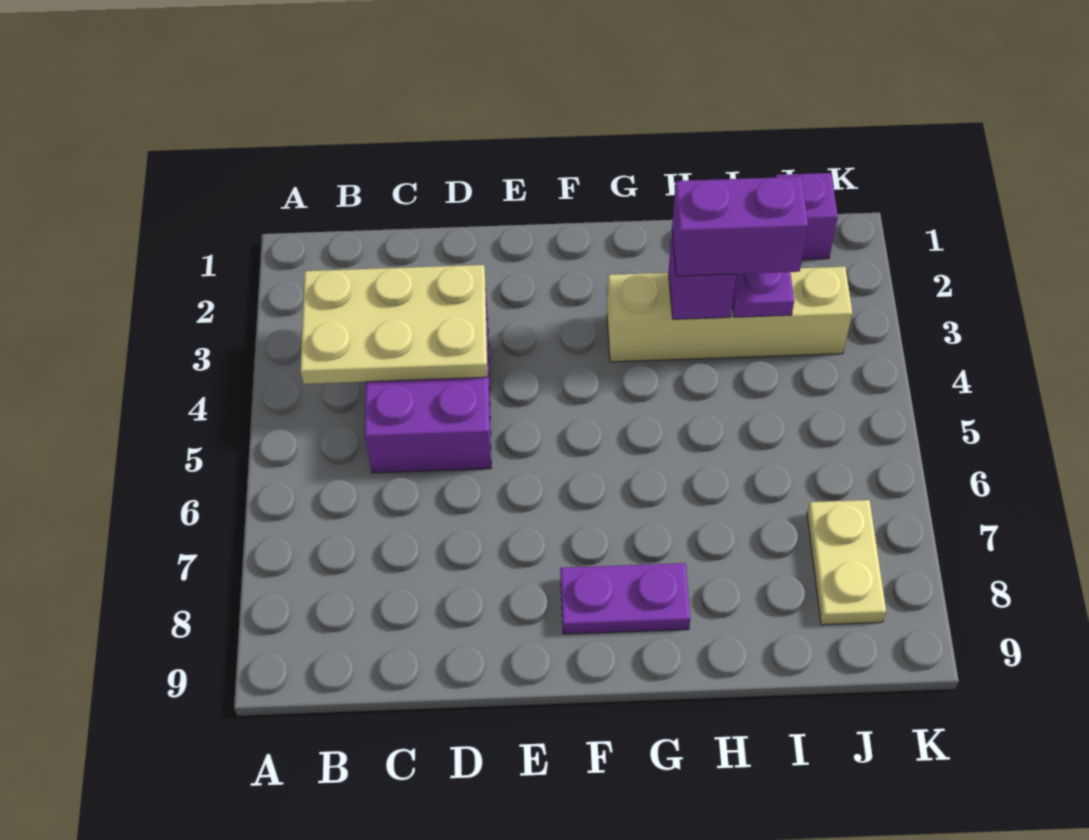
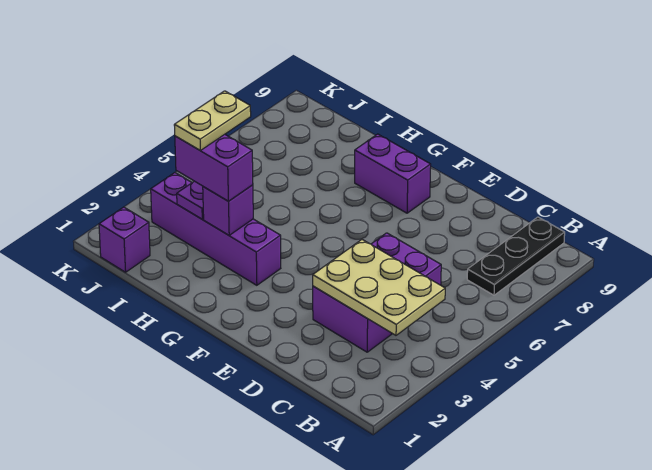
none -> black plate B7:B9 level 1
purple plate F8:G8 level 1 -> purple brick F8:G8 level 1
tan brick G3:J3 level 1 -> purple brick G3:J3 level 1
tan plate J7:J8 level 1 -> tan plate I3:I4 level 4

